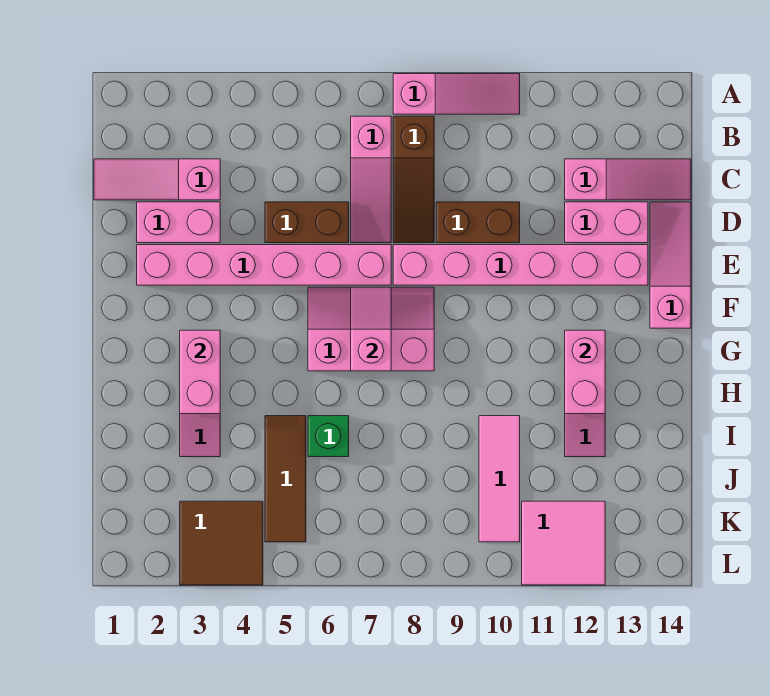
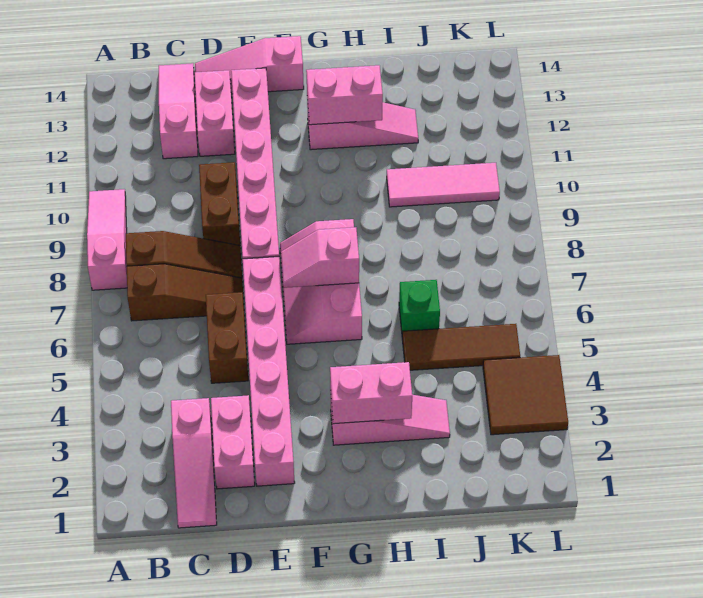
pink slope B7:D7 level 1 top B -> brown slope B7:D7 level 1 top B
pink tile K11:L12 level 1 -> none

